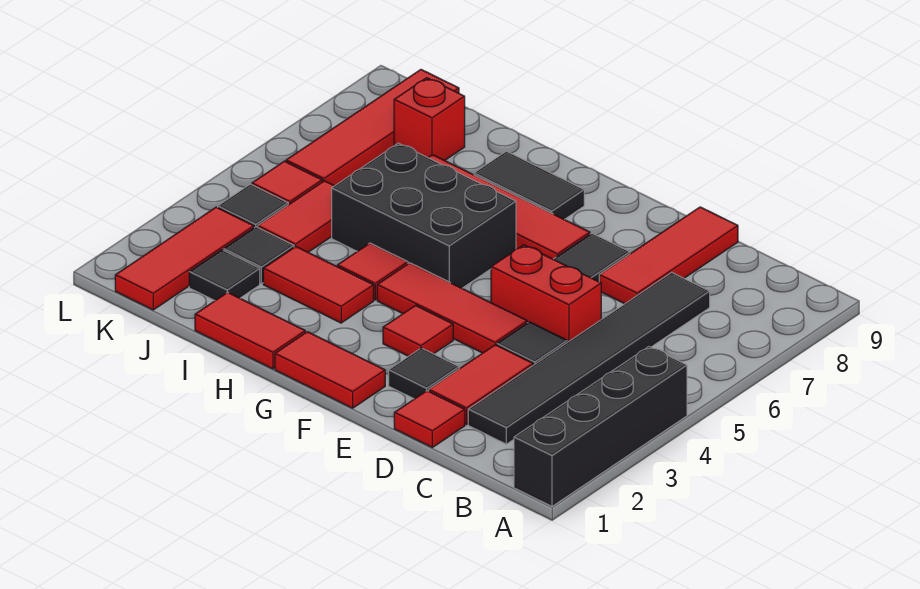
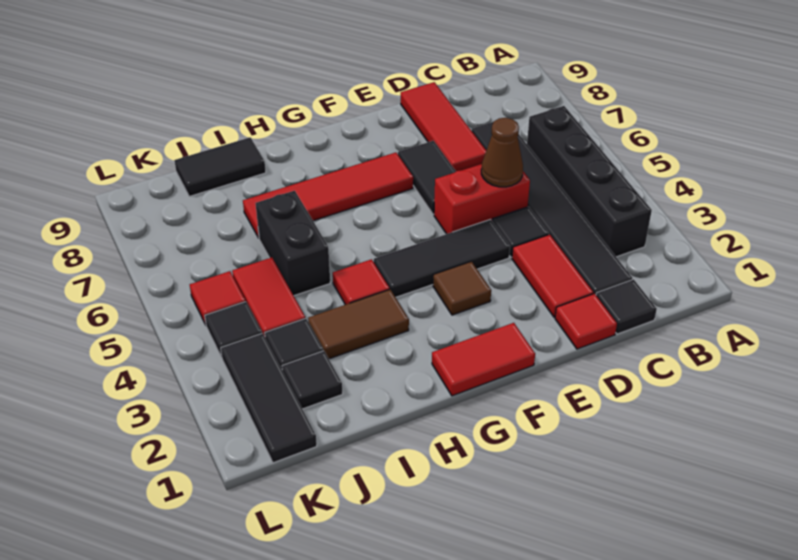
black brick A1:A4 level 1 -> black brick B3:B6 level 1
none -> brown cone D5 level 2
black tile E2 level 1 -> black tile C1 level 1
red tile E4:G4 level 1 -> black tile E4:G4 level 1
red tile F3 level 1 -> brown tile F3 level 1
black brick G5:I6 level 1 -> black brick I5:I6 level 1
black tile G8:H8 level 1 -> black tile I9:J9 level 1
red tile H1:I1 level 1 -> none
red tile H3:I3 level 1 -> brown tile H3:I3 level 1
red brick J8 level 1 -> none
red tile K1:K3 level 1 -> black tile K1:K3 level 1
red tile K6:K9 level 1 -> none

